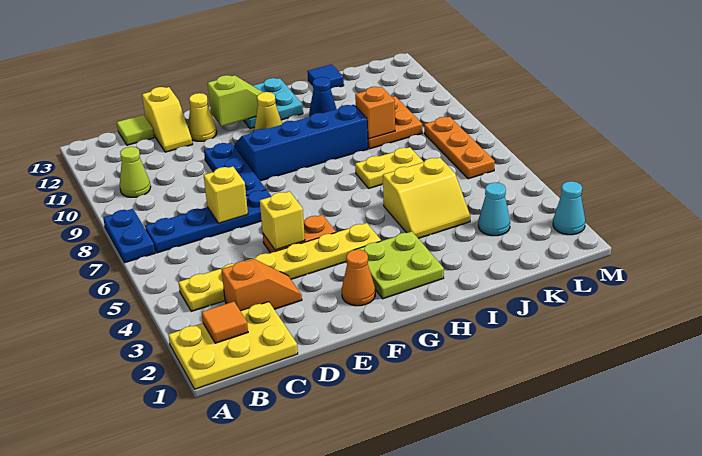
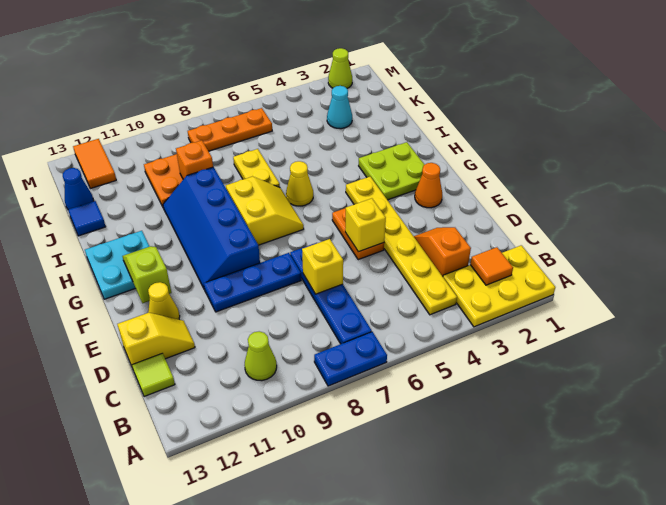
yellow plate A1:C2 level 1 -> yellow plate A1:B3 level 1
yellow cone G11 level 1 -> yellow cone H6 level 1
yellow slope I4:J5 level 1 top 5 -> yellow slope G7:H8 level 1 top 8
blue cone I11 level 1 -> blue cone K13 level 1
none -> orange tile L12:M12 level 1
cyan cone M2 level 1 -> lime cone M2 level 1

